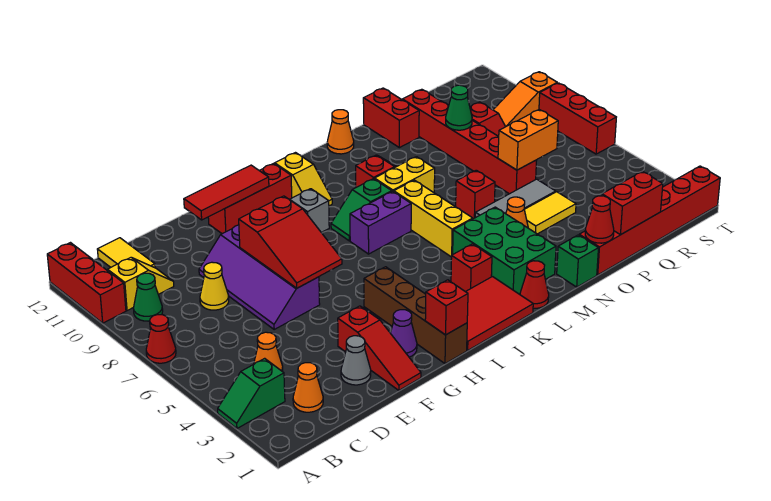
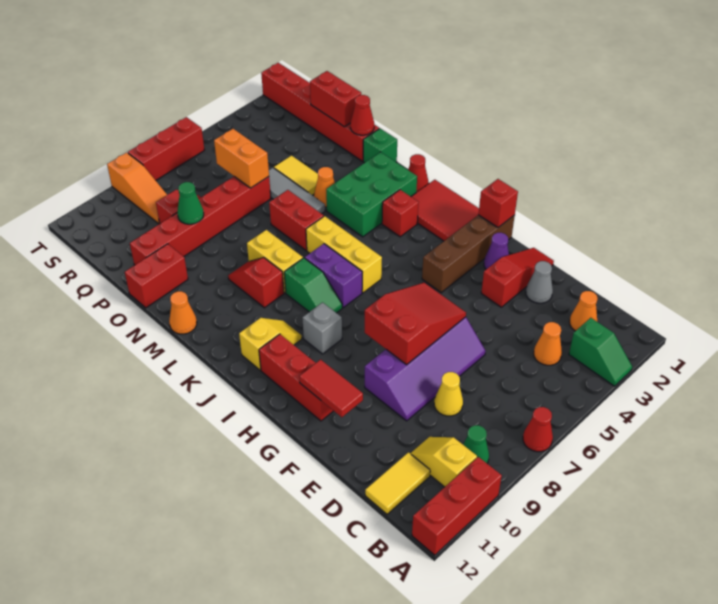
red tile F11:H11 level 2 -> red tile F11:G11 level 2
yellow brick L5:L7 level 1 -> yellow brick J6:L6 level 1
red brick N6 level 1 -> red brick M6:N6 level 1

